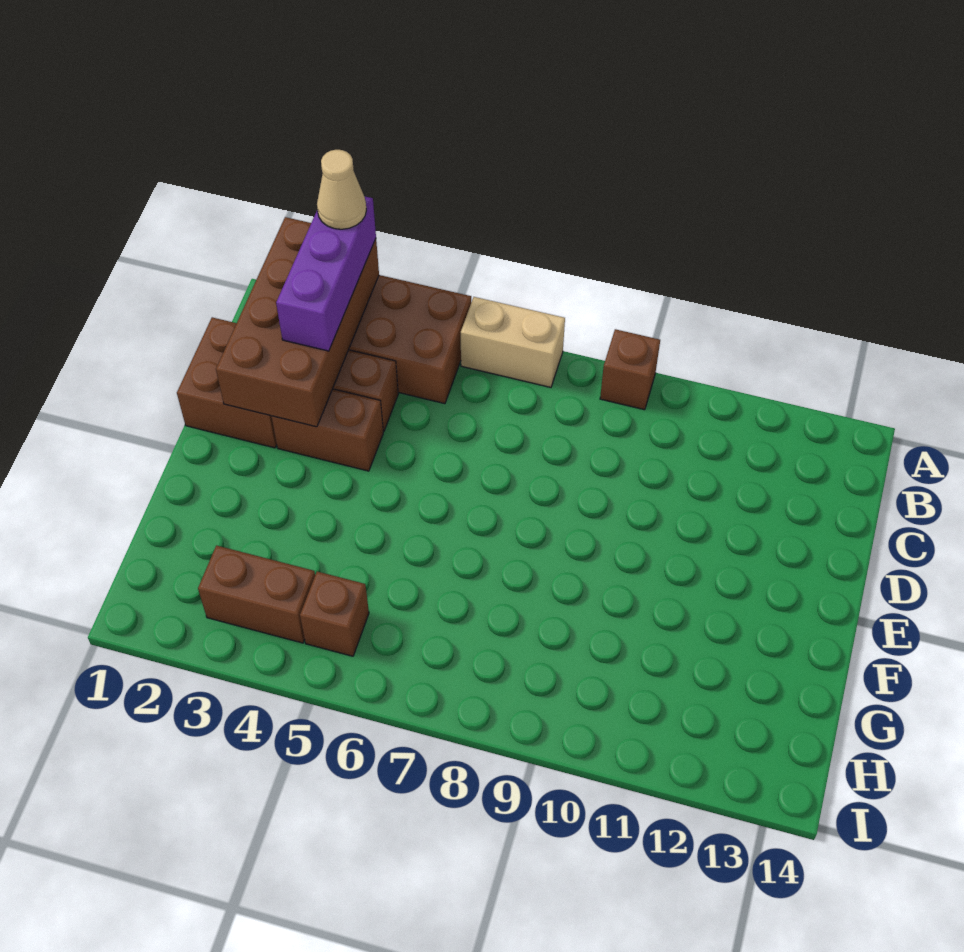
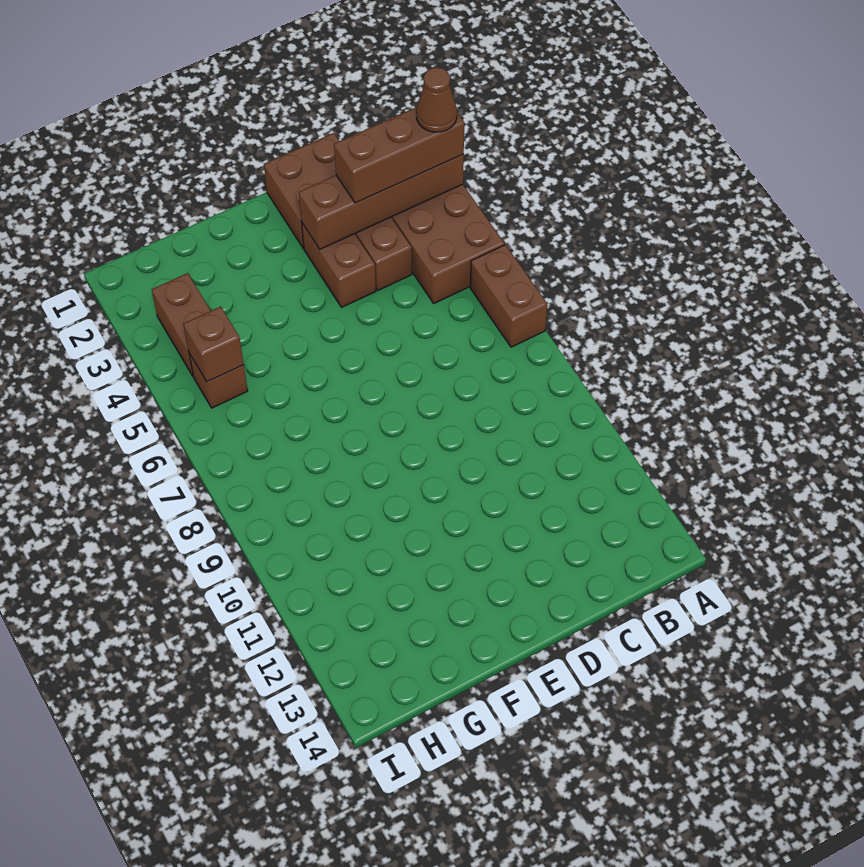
brown brick A2:D3 level 2 -> brown brick A3:D3 level 2
purple brick A3:C3 level 3 -> brown brick A3:C3 level 3
tan cone A3 level 4 -> brown cone A3 level 4
tan brick A6:A7 level 1 -> brown brick A6:A7 level 1
brown brick A9 level 1 -> brown brick H5 level 2

